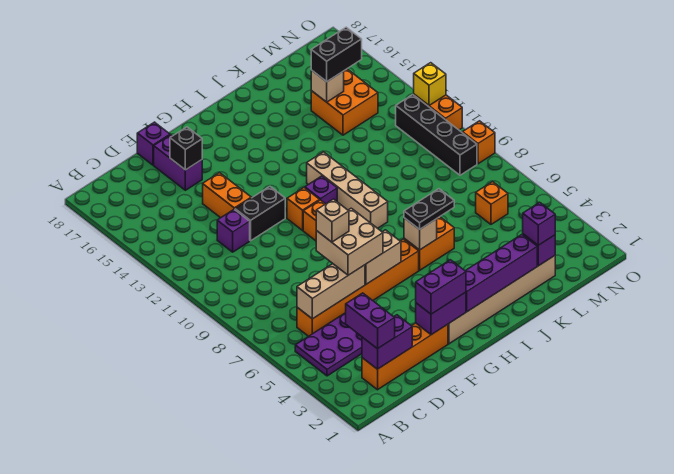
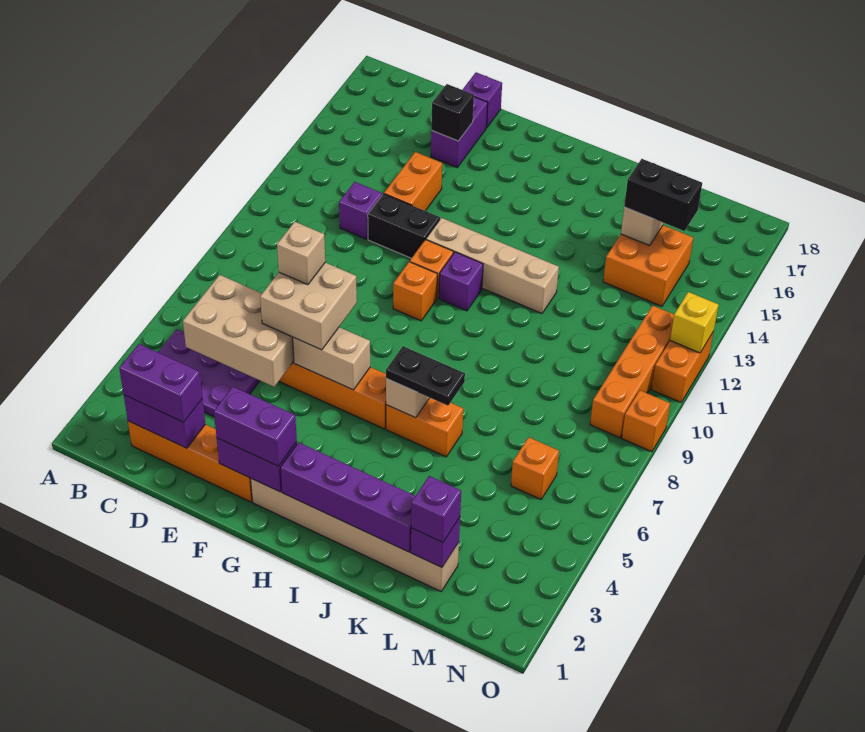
purple brick C2:C3 level 3 -> purple brick C2:D2 level 3
tan brick C6:E6 level 2 -> tan brick C5:E6 level 2
tan brick I9:I12 level 1 -> tan brick G12:J12 level 1
black brick N9:N12 level 1 -> orange brick N9:N12 level 1

